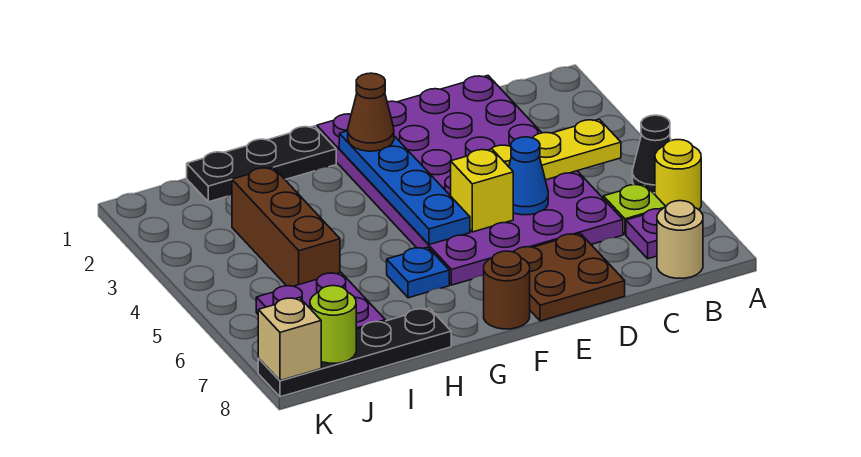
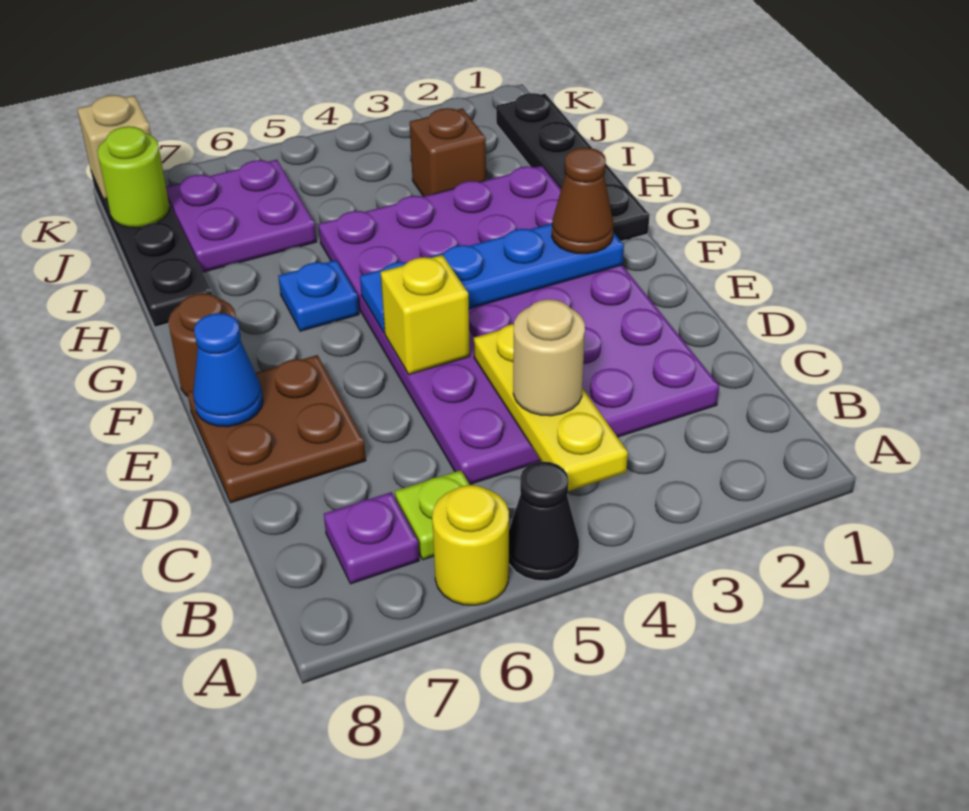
tan round brick B8 level 1 -> tan round brick C4 level 3
purple plate C1:F6 level 1 -> purple plate C2:H5 level 1
blue cone D5 level 2 -> blue cone E8 level 2
black plate G1:I1 level 1 -> black plate G1:J1 level 1
brown brick I3:I5 level 1 -> brown brick I3 level 1

